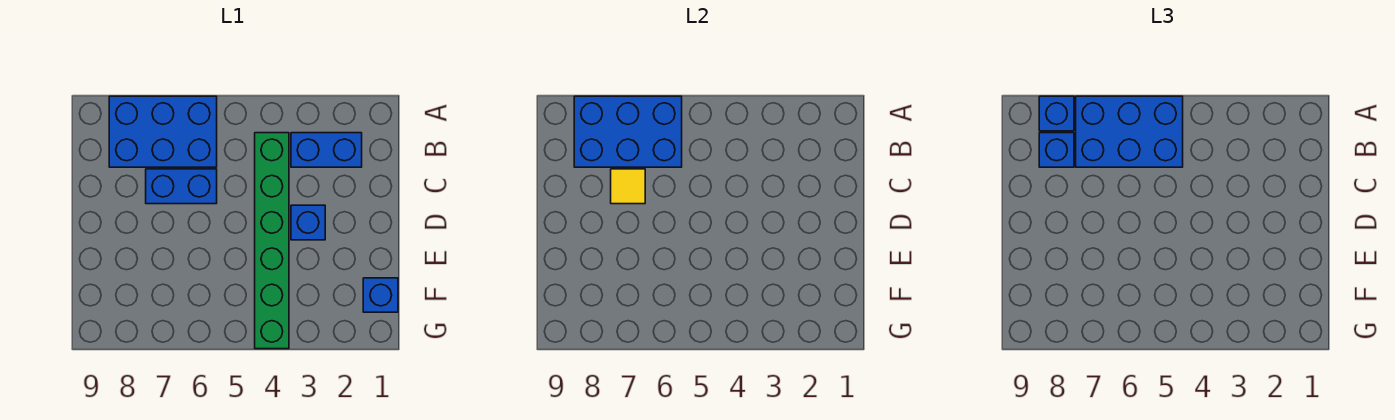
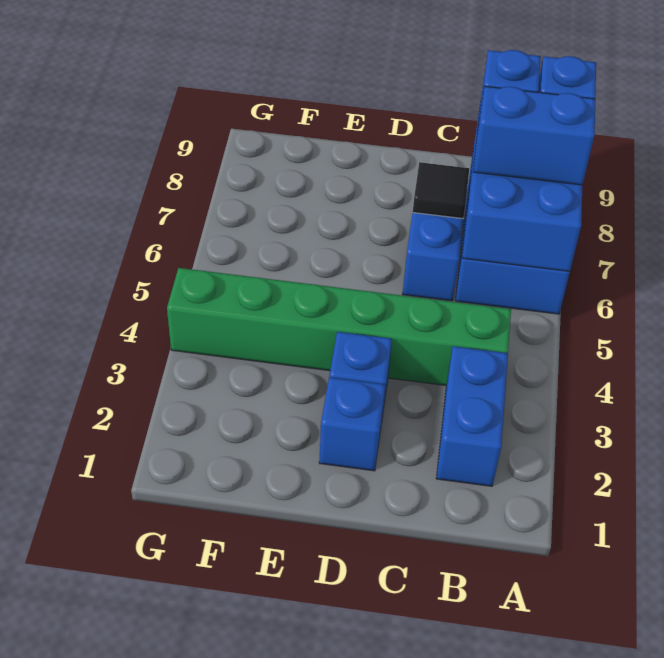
blue brick A5:B7 level 3 -> blue brick A7:B7 level 3
yellow tile C7 level 2 -> black tile C7 level 2
blue brick F1 level 1 -> blue brick D2 level 1

